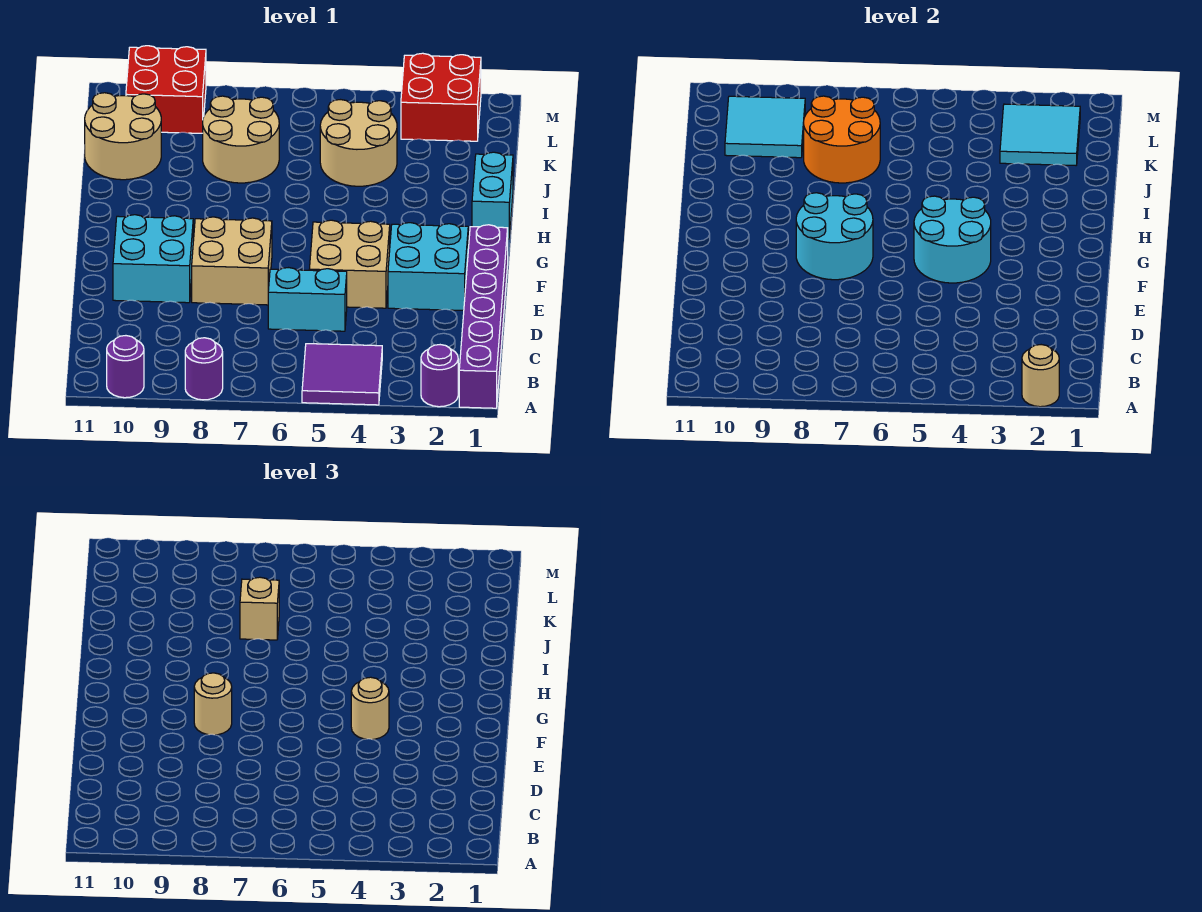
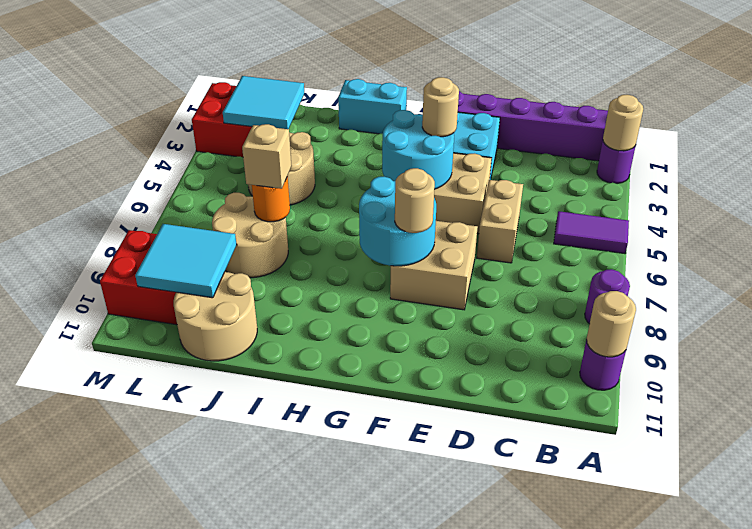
purple tile A4:B5 level 1 -> purple tile A5:B5 level 1
none -> tan round brick A10 level 2
cyan brick D5:D6 level 1 -> tan brick D5:D6 level 1
cyan brick E9:F10 level 1 -> none
orange round brick J7:K8 level 2 -> orange round brick J7 level 2

